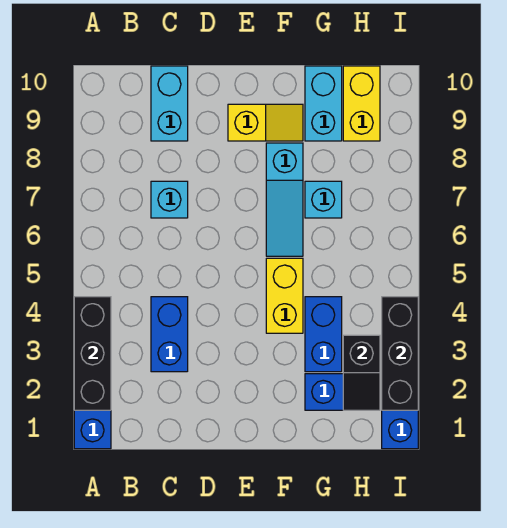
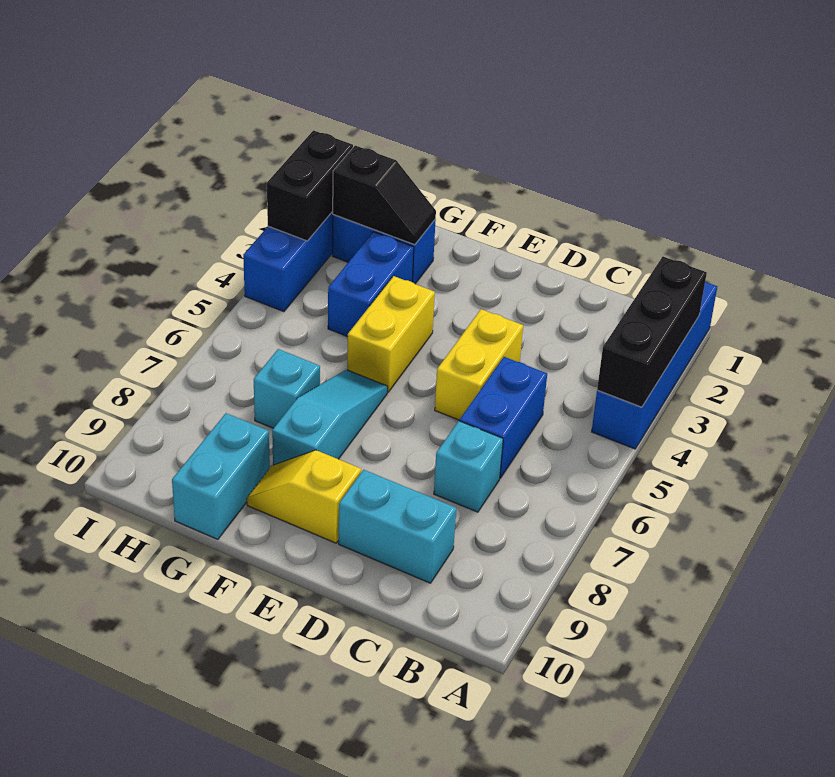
blue brick C3:C4 level 1 -> blue brick C5:C6 level 1
cyan brick C9:C10 level 1 -> cyan brick C9:D9 level 1
black slope H2:H3 level 2 top 3 -> black slope G2:H2 level 2 top H
yellow brick H9:H10 level 1 -> yellow brick D4:D5 level 1
black brick I2:I4 level 2 -> black brick I2:I3 level 2

